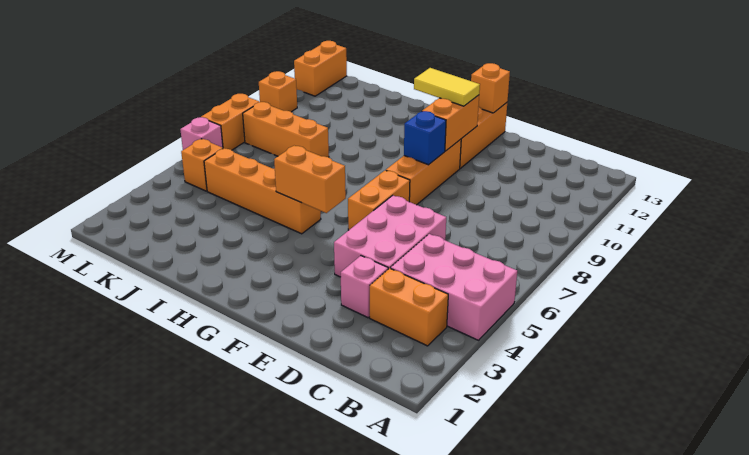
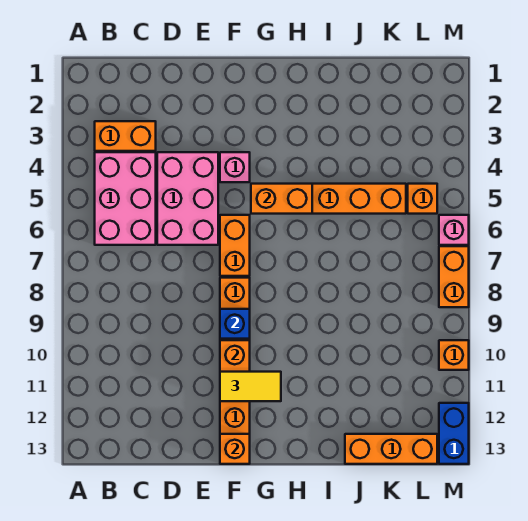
pink brick A4:C5 level 1 -> pink brick B4:C6 level 1
pink brick D3 level 1 -> pink brick F4 level 1
orange brick J8:L8 level 1 -> orange brick J13:L13 level 1
orange brick M12:M13 level 1 -> blue brick M12:M13 level 1

